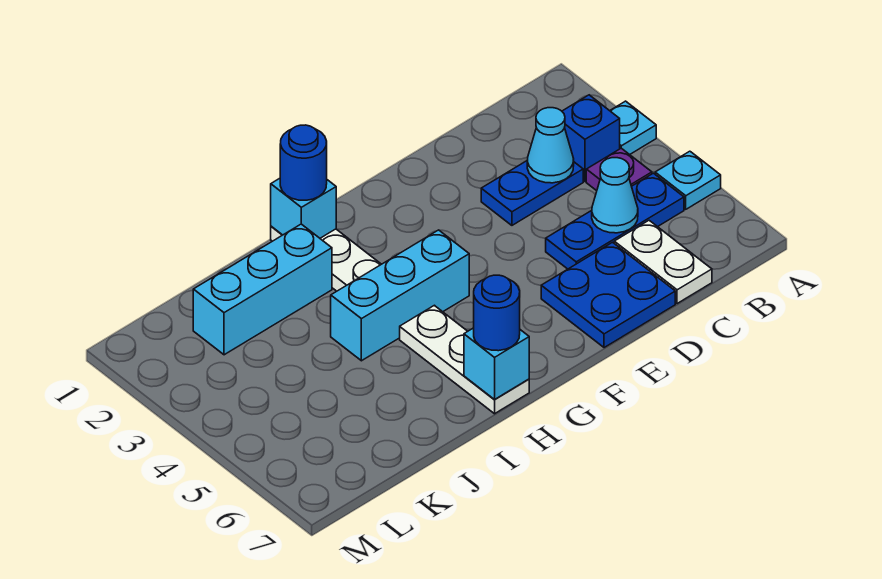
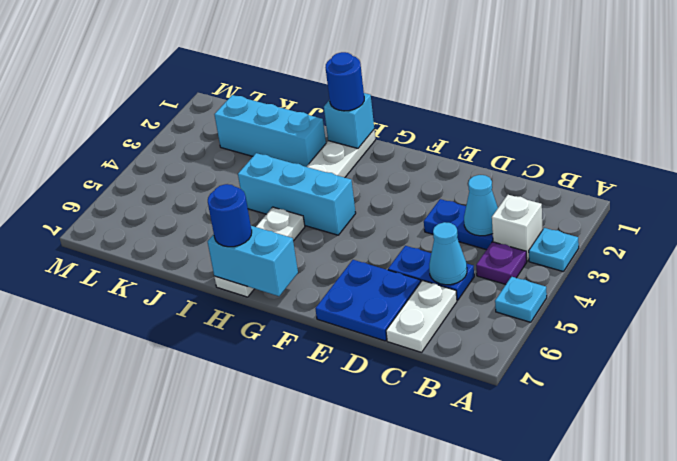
blue brick B3 level 1 -> white brick B3 level 1
blue plate B5:D5 level 1 -> blue plate C5:D5 level 1
cyan brick H7 level 2 -> cyan brick G7:H7 level 2

